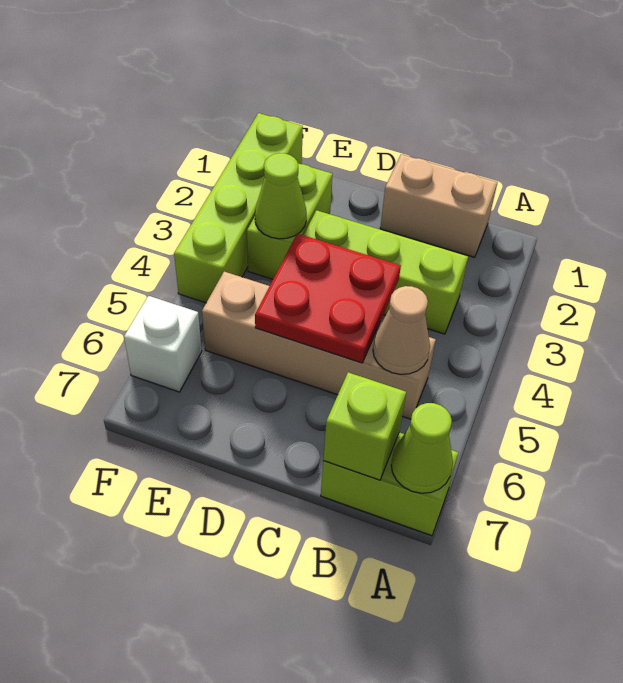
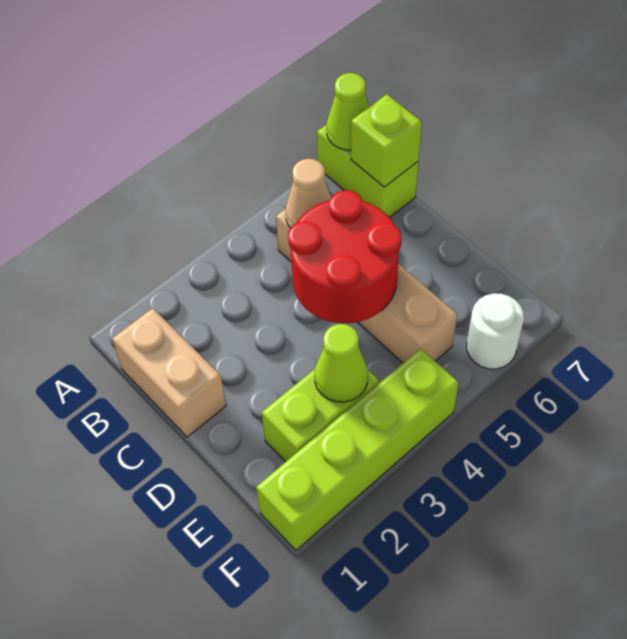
lime brick B3:D3 level 1 -> none
red plate C4:D5 level 2 -> red round brick C4:D5 level 2
white brick F6 level 1 -> white round brick F6 level 1

